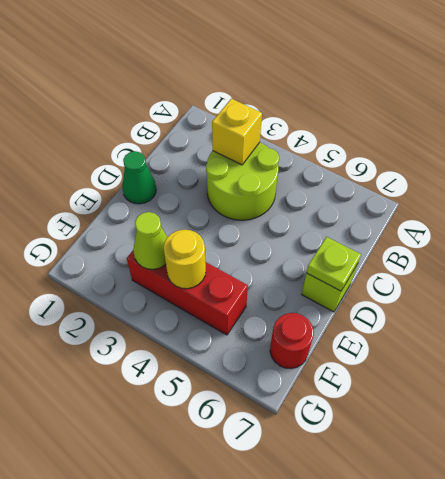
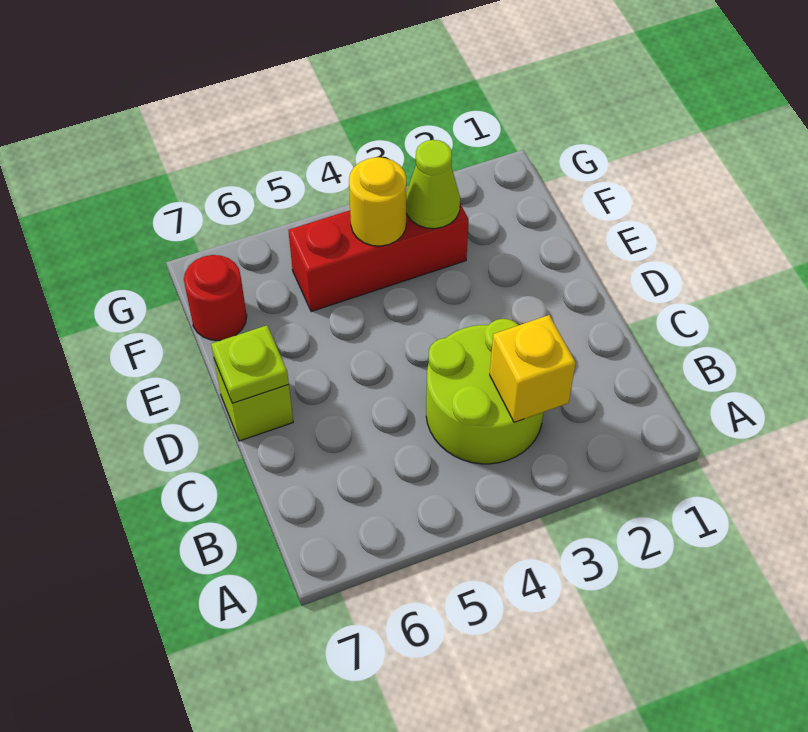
green cone D1 level 1 -> none

